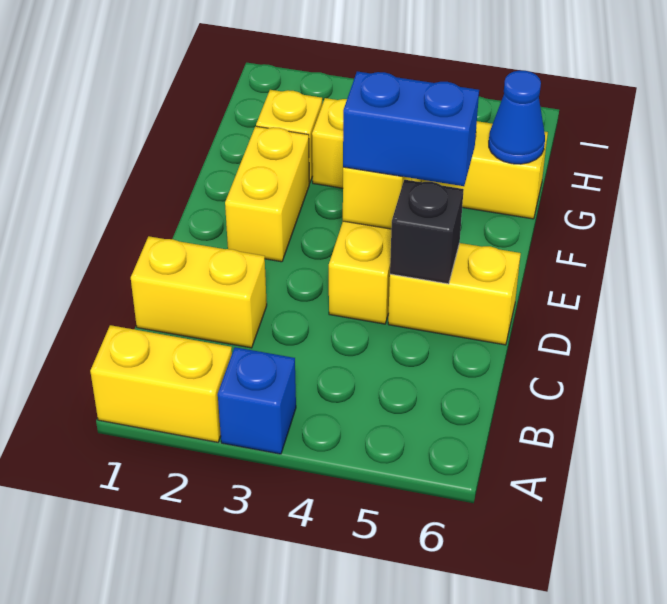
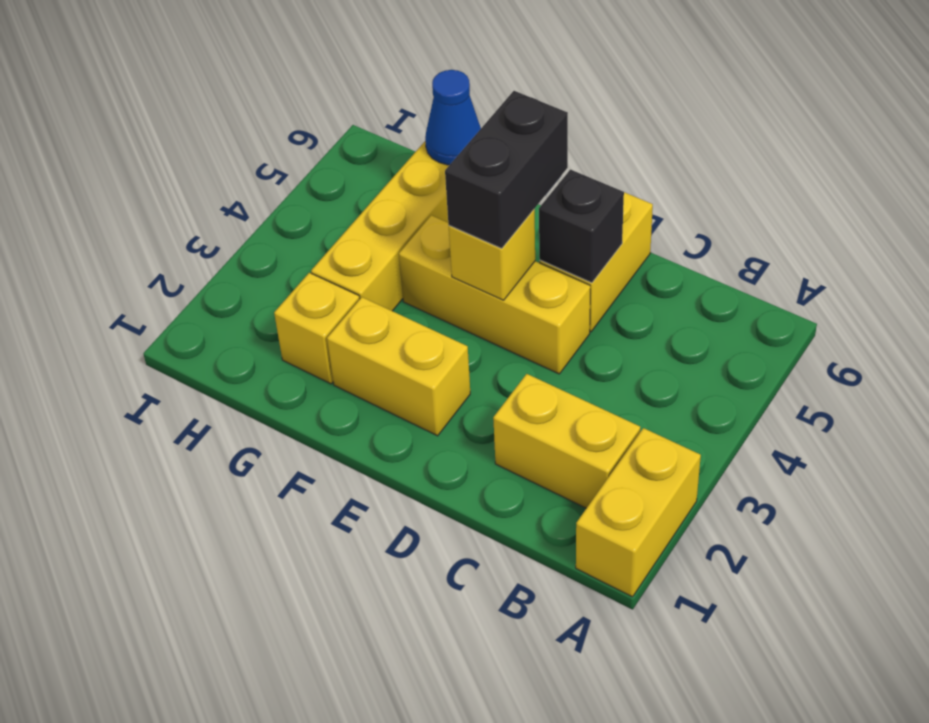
blue brick A3 level 1 -> none
yellow brick C1:C2 level 1 -> yellow brick B2:C2 level 1
blue brick E4:E5 level 3 -> black brick E4:E5 level 3

